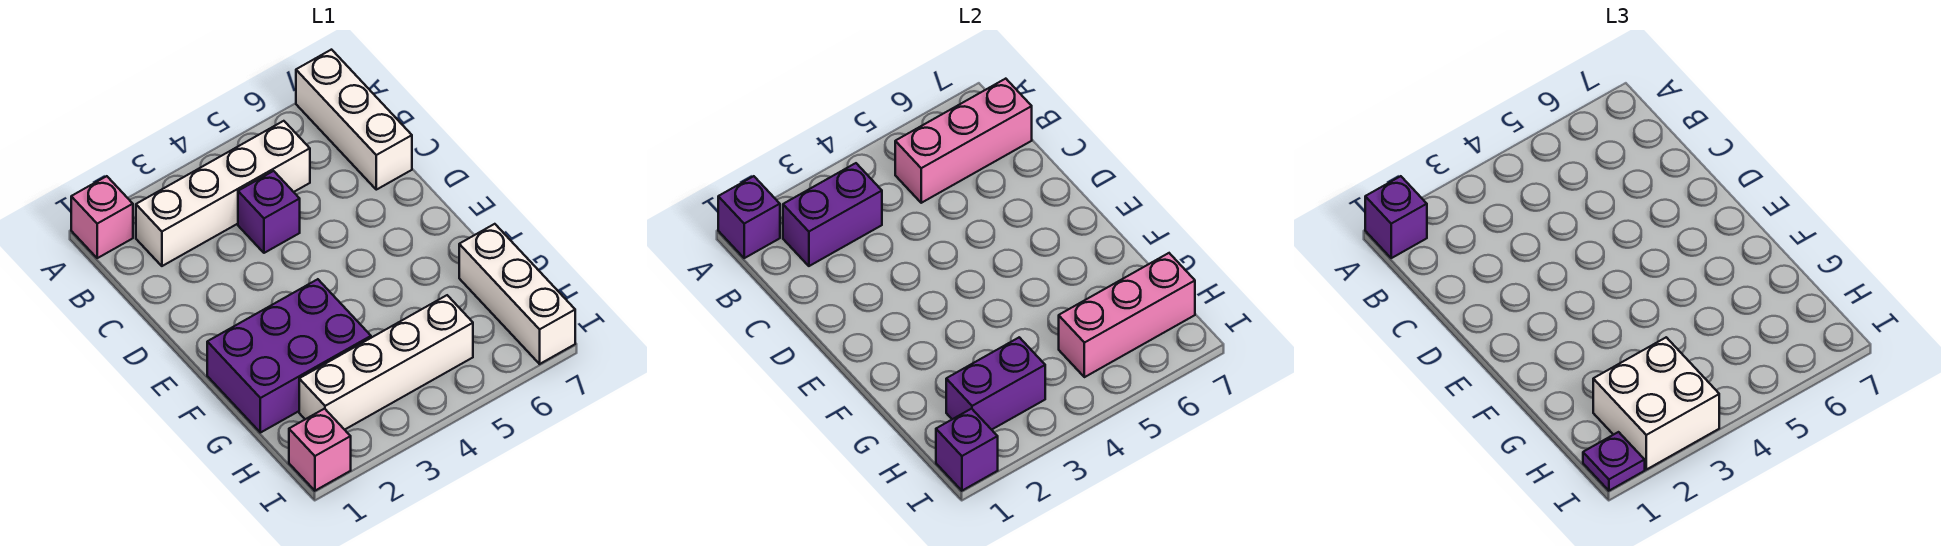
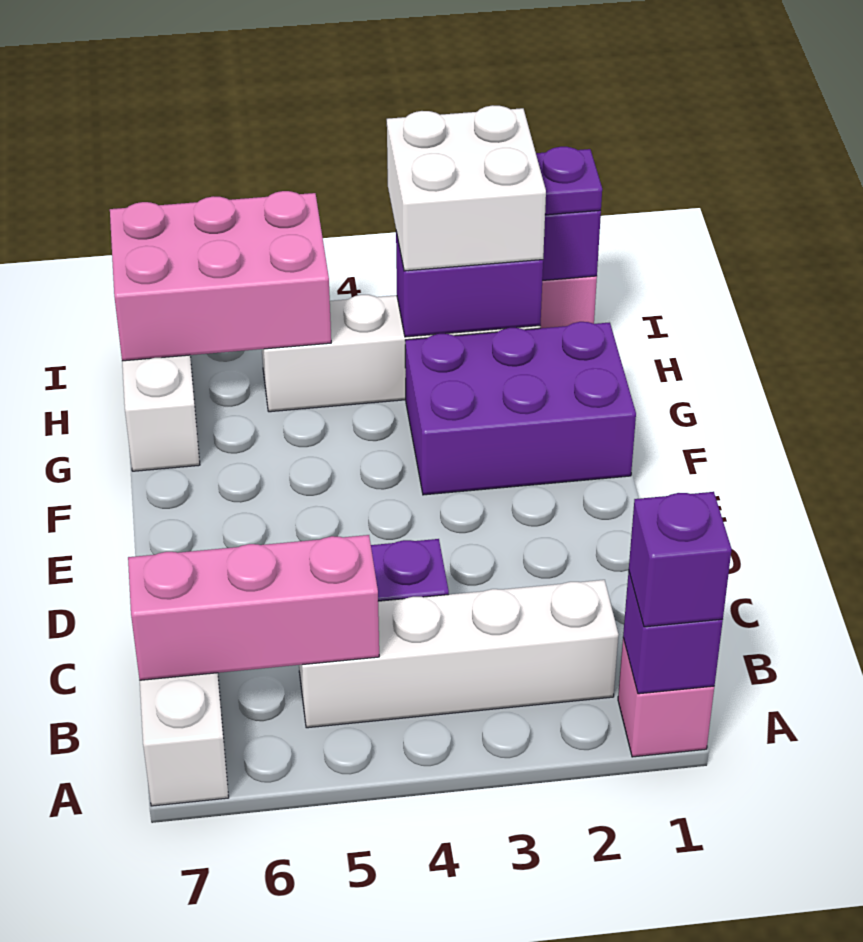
purple brick B2:B3 level 2 -> none
pink brick H5:H7 level 2 -> pink brick H5:I7 level 2

